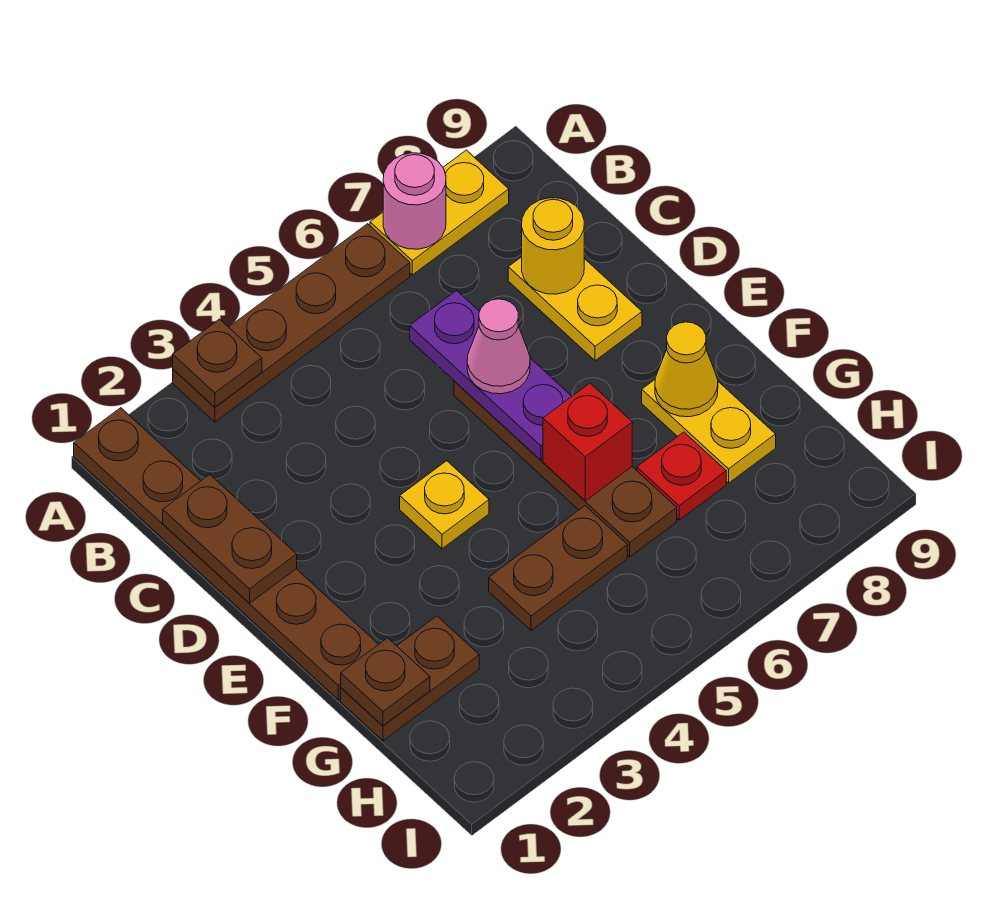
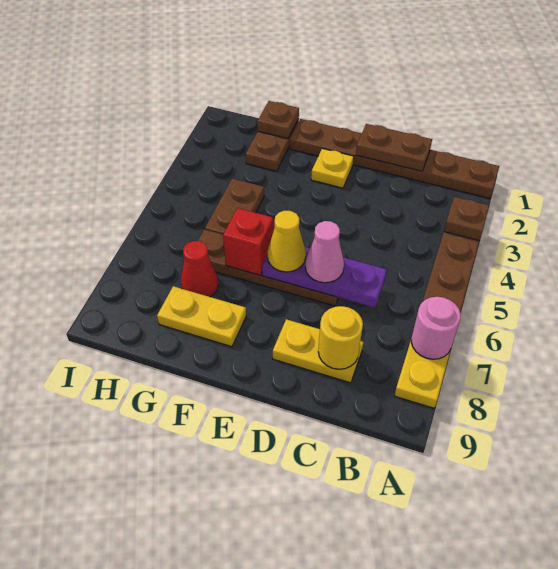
yellow plate E4 level 1 -> yellow plate E2 level 1
yellow cone F8 level 2 -> yellow cone E6 level 3
red plate G7 level 1 -> red cone G7 level 1

